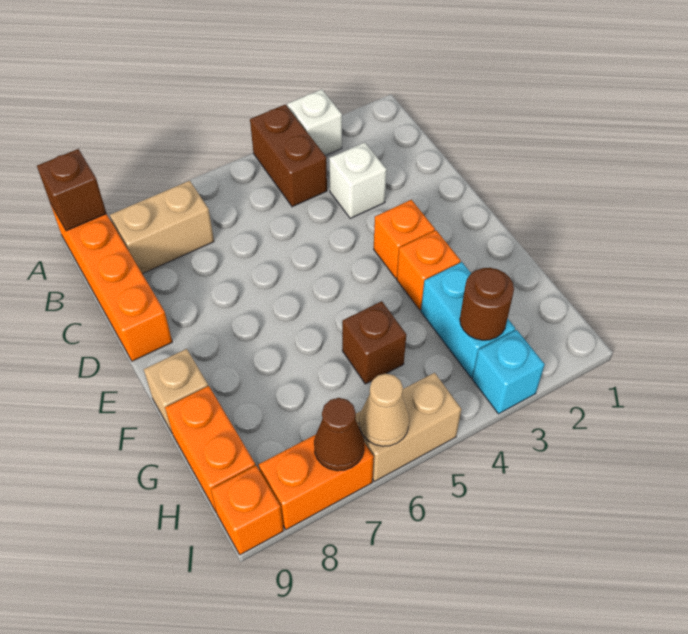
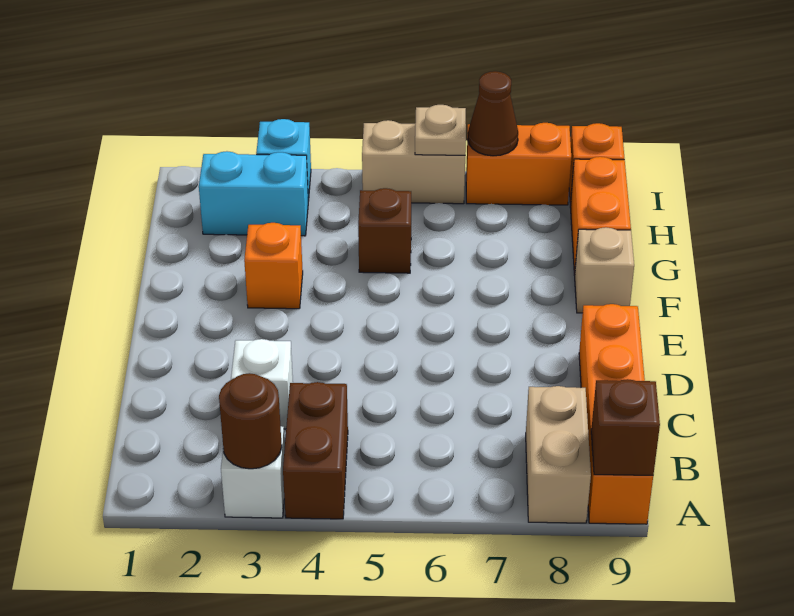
tan brick B7:B8 level 1 -> tan brick A8:B8 level 1
orange brick E3 level 1 -> none
cyan brick G3:H3 level 1 -> cyan brick H2:H3 level 1
brown round brick H3 level 2 -> brown round brick A3 level 2
tan cone I6 level 2 -> tan plate I6 level 2

